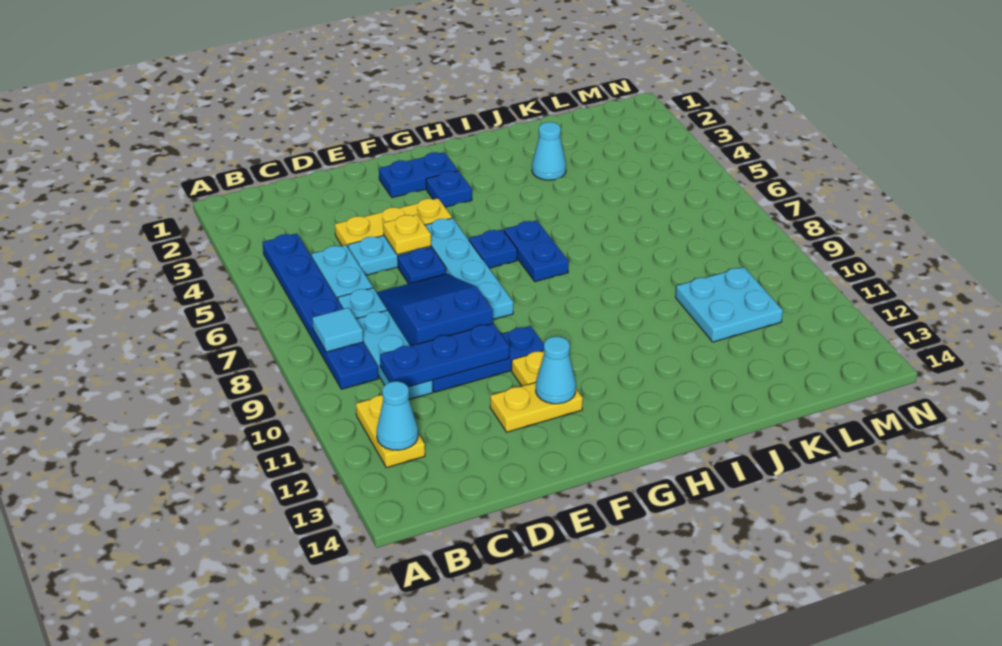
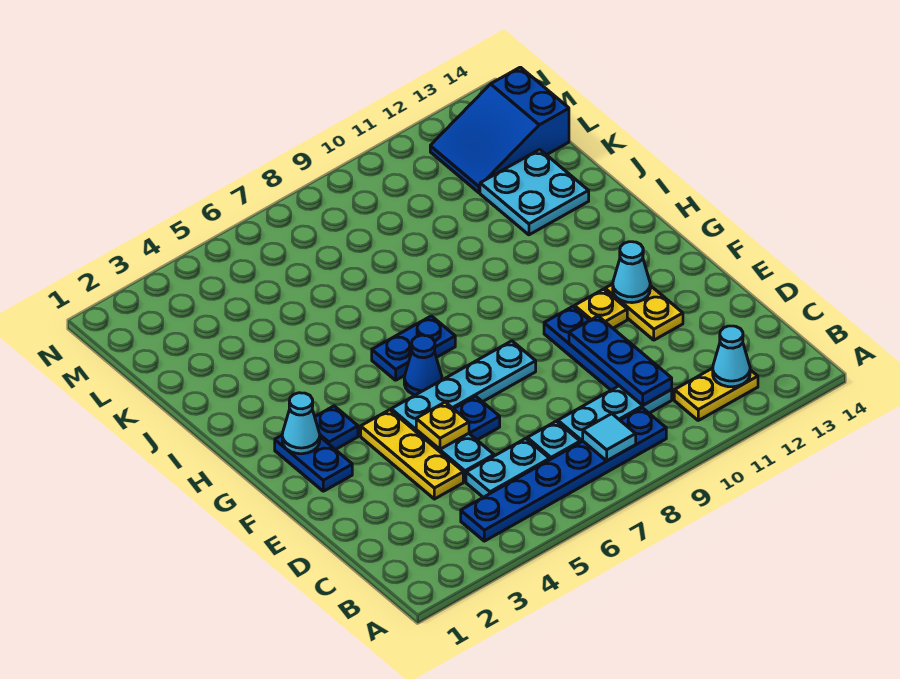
blue slope D7:E9 level 1 top 9 -> blue slope L12:M14 level 1 top 14
blue plate G6 level 1 -> blue cone G6 level 1
cyan cone J3 level 1 -> cyan cone G2 level 2
cyan plate K10:L11 level 1 -> cyan plate J12:K13 level 1

